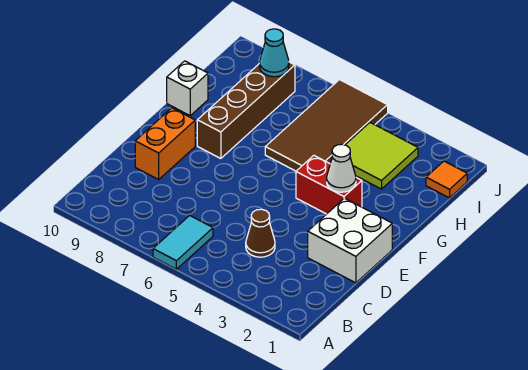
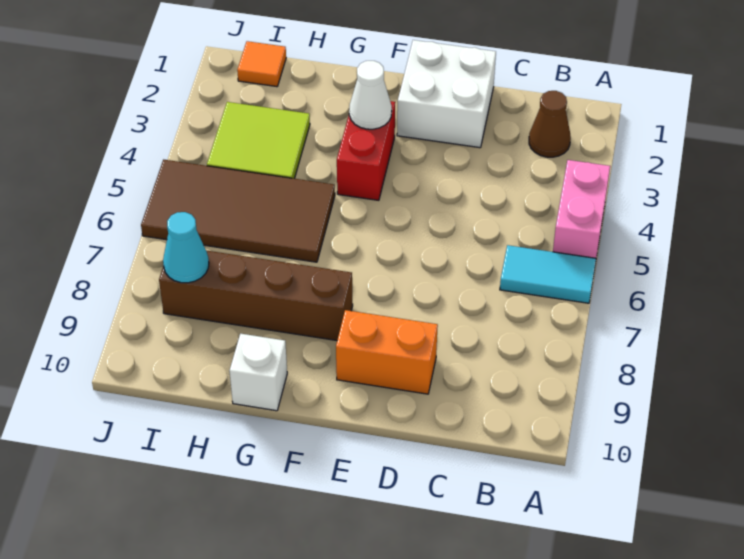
none -> pink brick A4:A5 level 1
brown cone C4 level 1 -> brown cone B2 level 1

